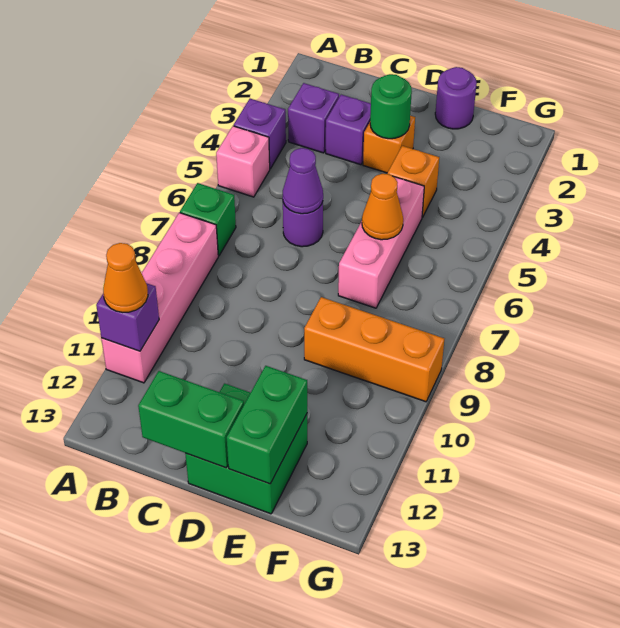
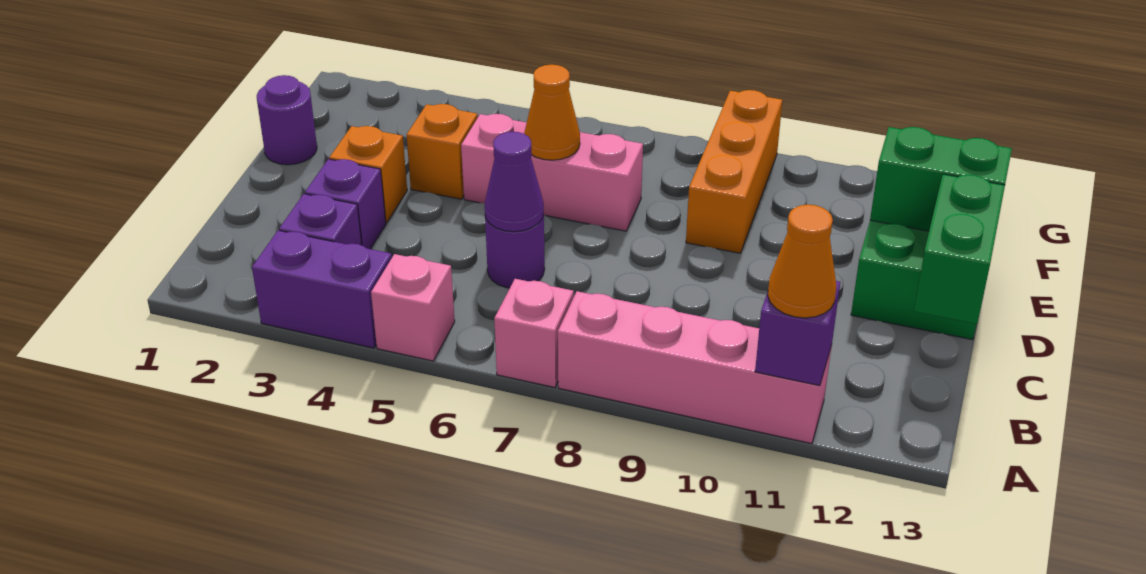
purple brick A4 level 1 -> purple brick A3:A4 level 1
green brick A7 level 1 -> pink brick A7 level 1
green round brick D3 level 2 -> none

